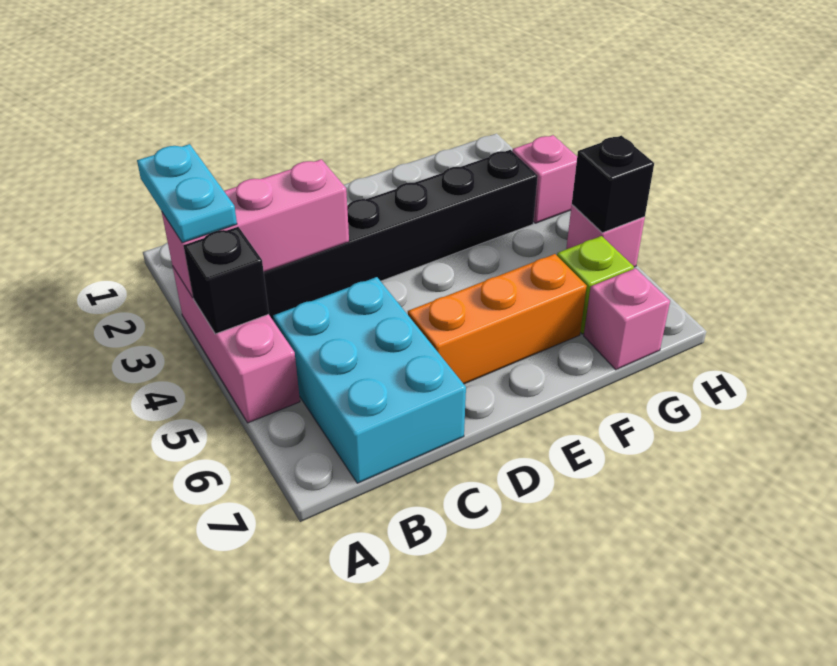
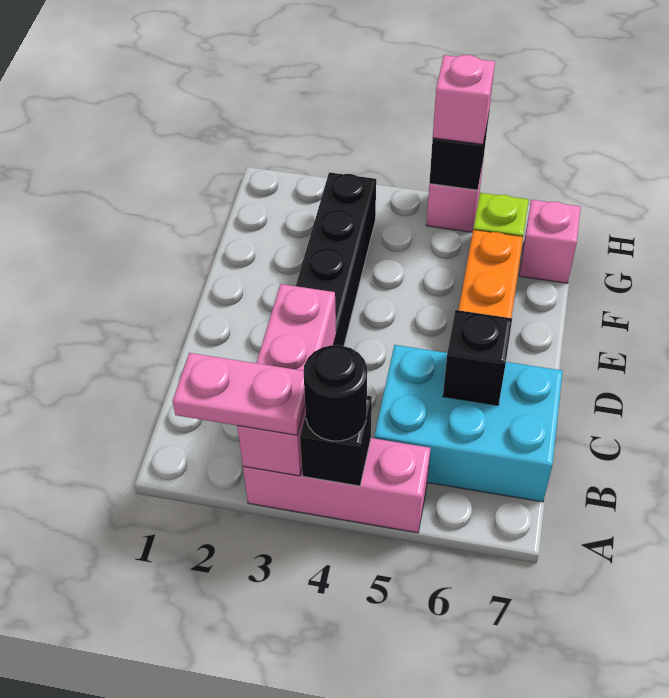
cyan plate A2:A3 level 3 -> pink plate A2:A3 level 3
none -> black round brick A4 level 3
none -> black brick C6 level 2
pink brick H3 level 1 -> pink brick H5 level 3

